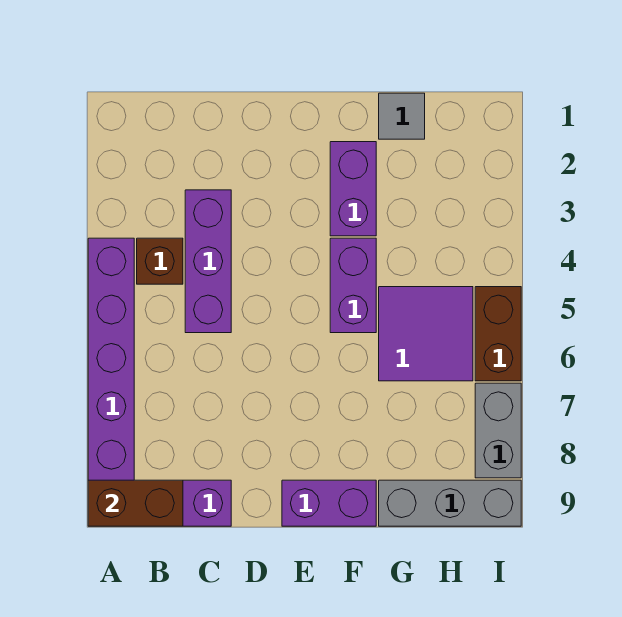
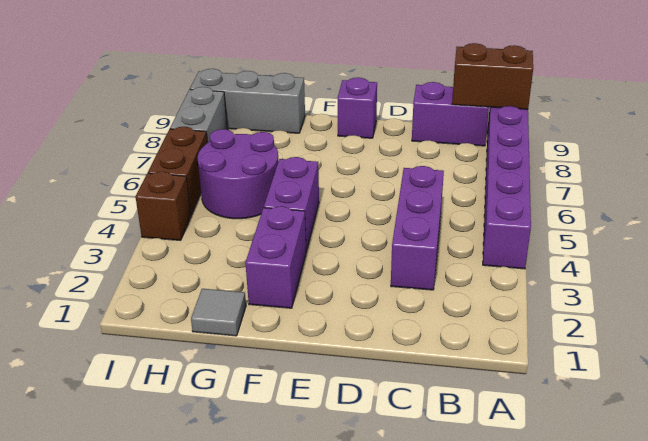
brown brick B4 level 1 -> brown brick I4 level 1
purple brick E9:F9 level 1 -> purple brick E9 level 1
purple tile G5:H6 level 1 -> purple round brick G5:H6 level 1

